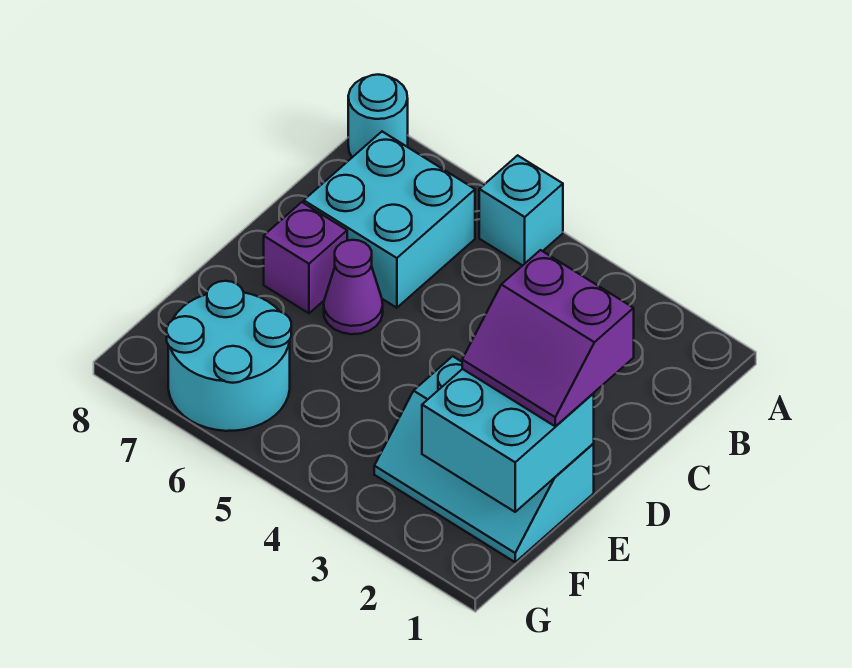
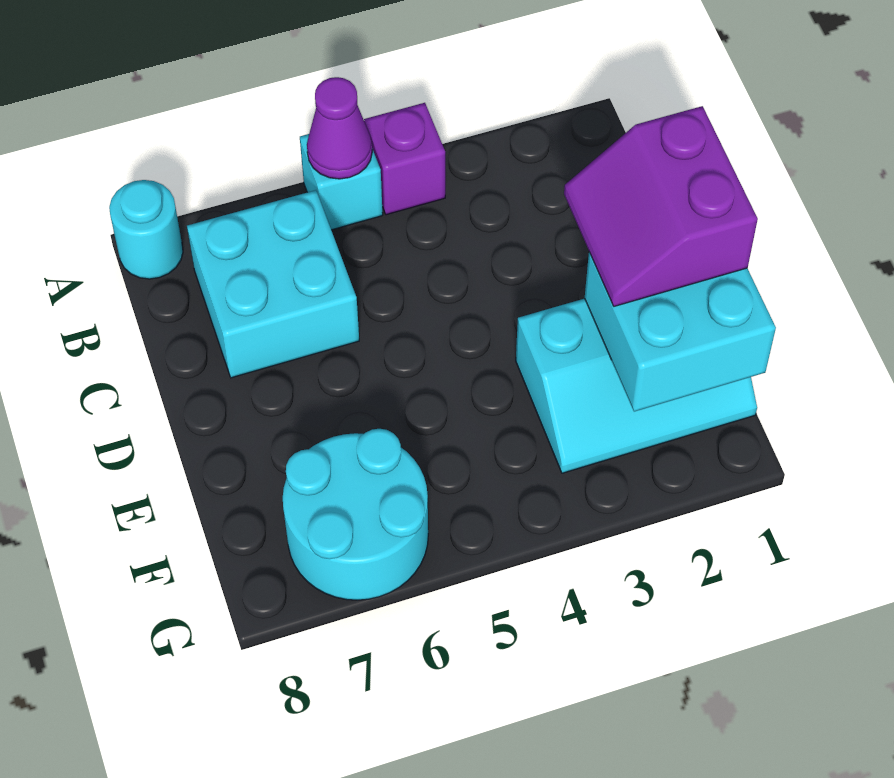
purple slope D1:E2 level 3 top D -> purple slope D1:E2 level 3 top 1
purple cone D6 level 1 -> purple cone A5 level 2
purple brick D7 level 1 -> purple brick A4 level 1

